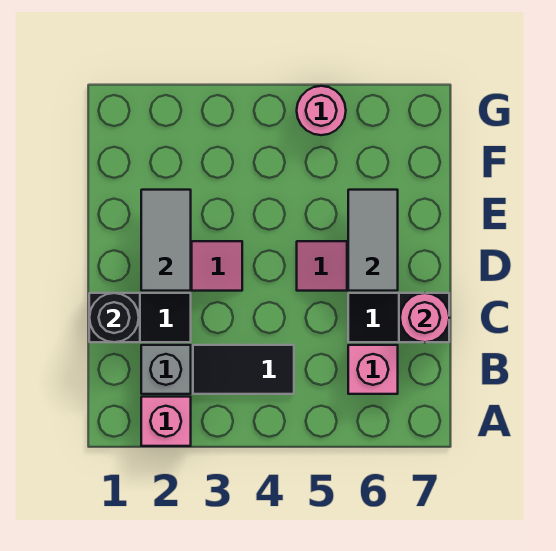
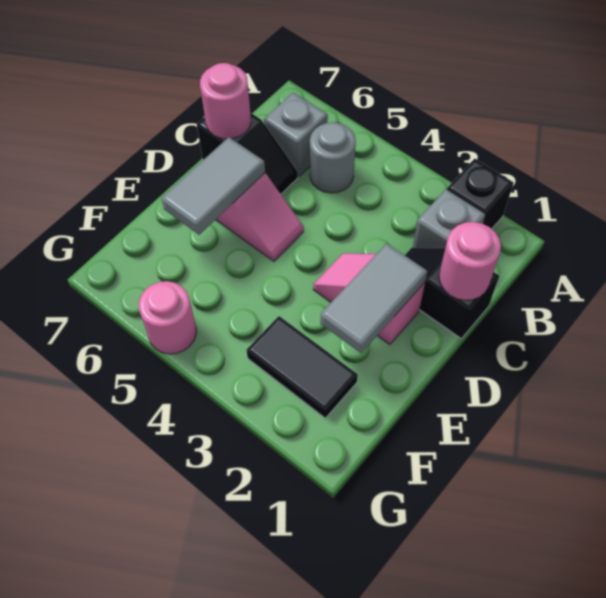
pink brick A2 level 1 -> black brick A2 level 1
black tile B3:B4 level 1 -> black tile F2:F3 level 1
none -> grey round brick B5 level 1
pink brick B6 level 1 -> grey brick B6 level 1
black round brick C1 level 2 -> pink round brick C1 level 2

